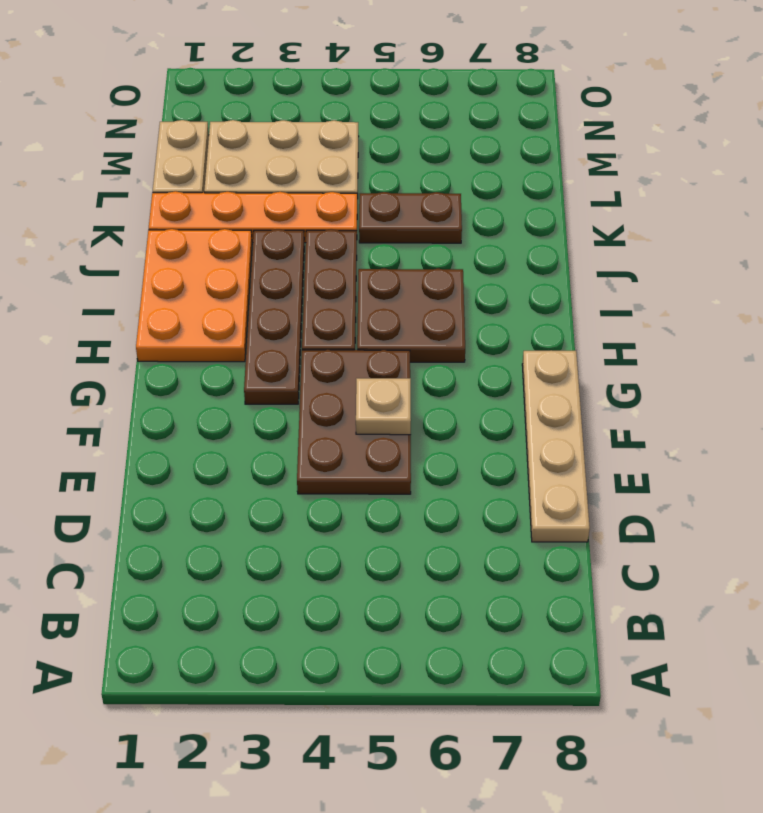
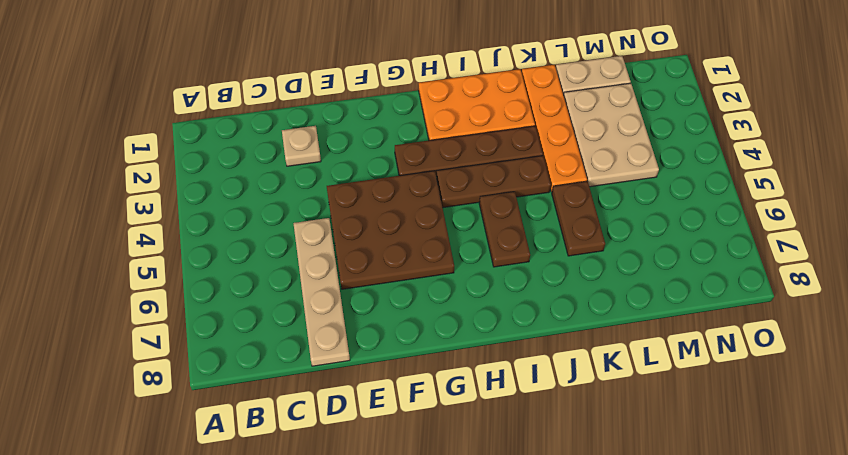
tan plate D8:G8 level 1 -> tan plate D5:D8 level 1
brown plate E4:G5 level 1 -> brown plate E4:G6 level 1
tan plate F5 level 2 -> tan plate D2 level 1
brown plate H5:I6 level 1 -> brown plate I5:I6 level 1

